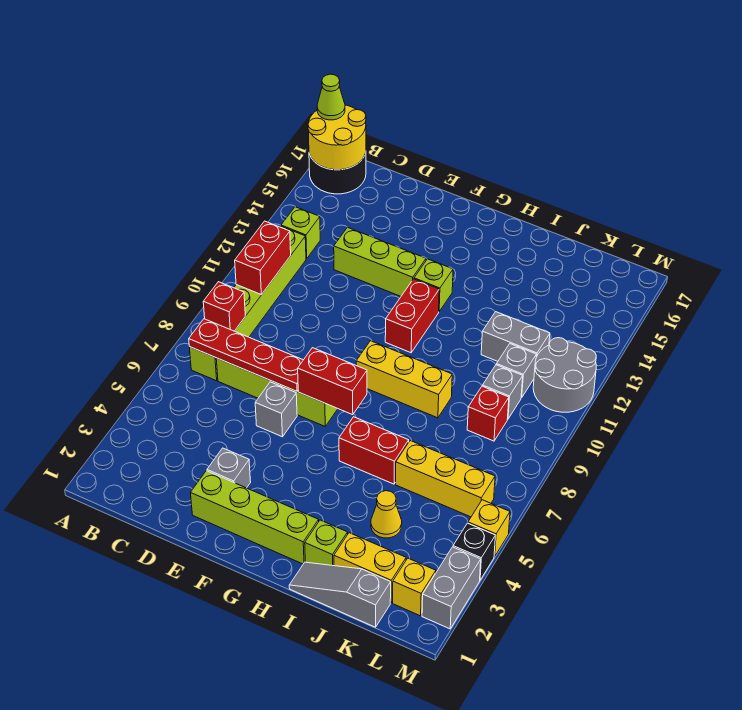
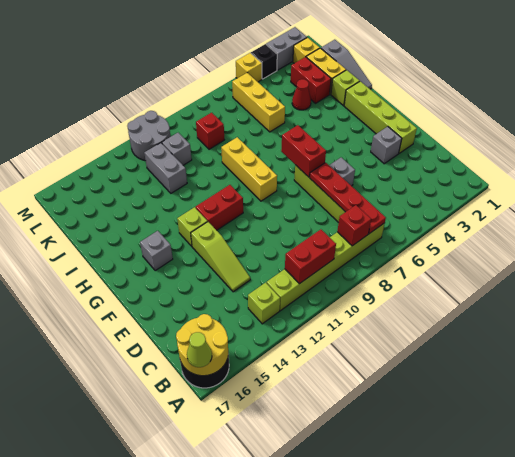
lime brick D13:F13 level 1 -> lime slope D13:F13 level 1 top F
red brick H6:I6 level 1 -> red brick J3:K3 level 1
yellow cone J4 level 1 -> red cone J4 level 1
grey brick K10 level 1 -> grey brick G15 level 1

